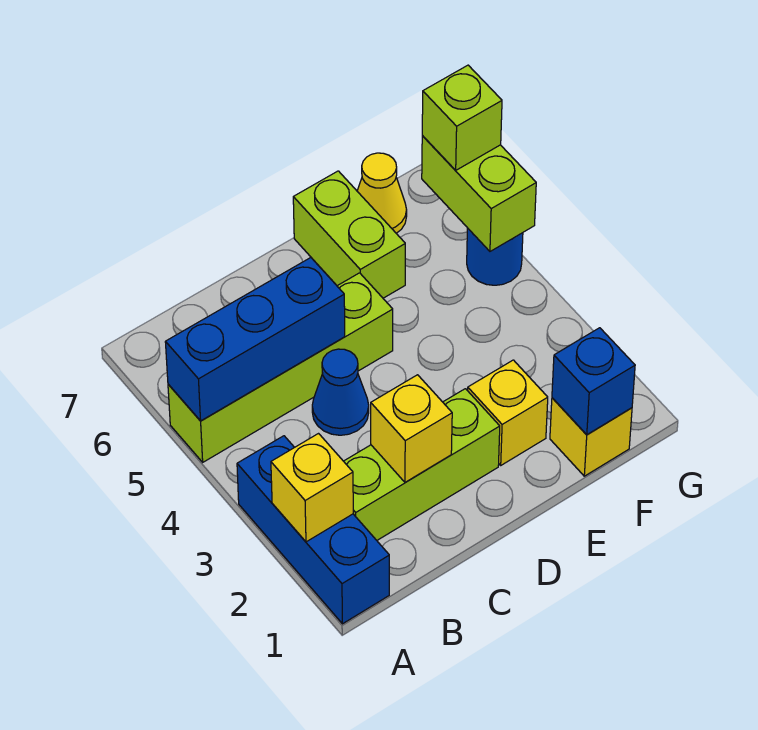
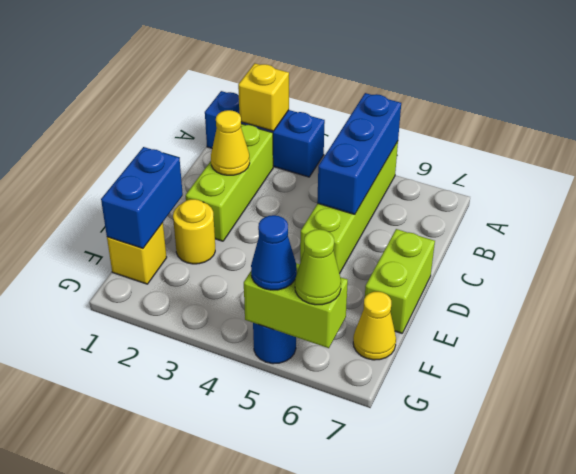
yellow brick C2 level 2 -> yellow cone C2 level 2
blue cone C4 level 1 -> blue cone G5 level 3
yellow brick E2 level 1 -> yellow round brick E2 level 1
lime brick E6:E7 level 1 -> lime brick D7:E7 level 1
blue brick F1 level 2 -> blue brick E1:F1 level 2
lime brick G6 level 3 -> lime cone G6 level 3

